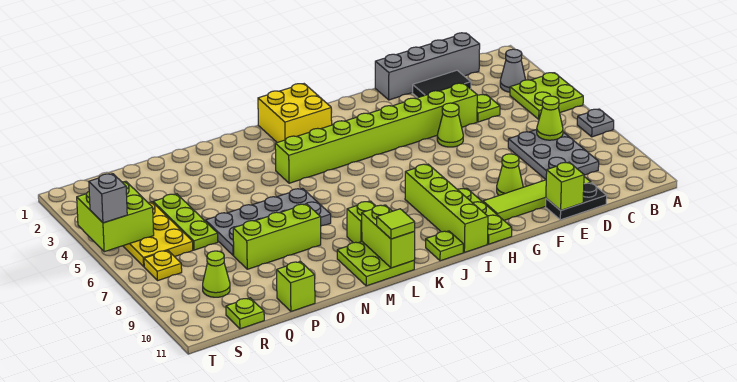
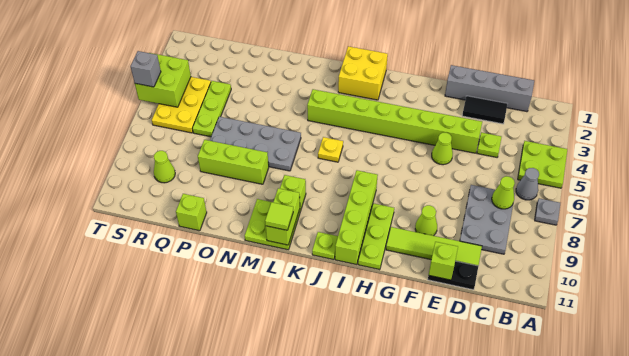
grey cone B3 level 1 -> grey cone B6 level 1
lime plate R11 level 1 -> none
yellow plate S7 level 1 -> yellow plate K6 level 1

